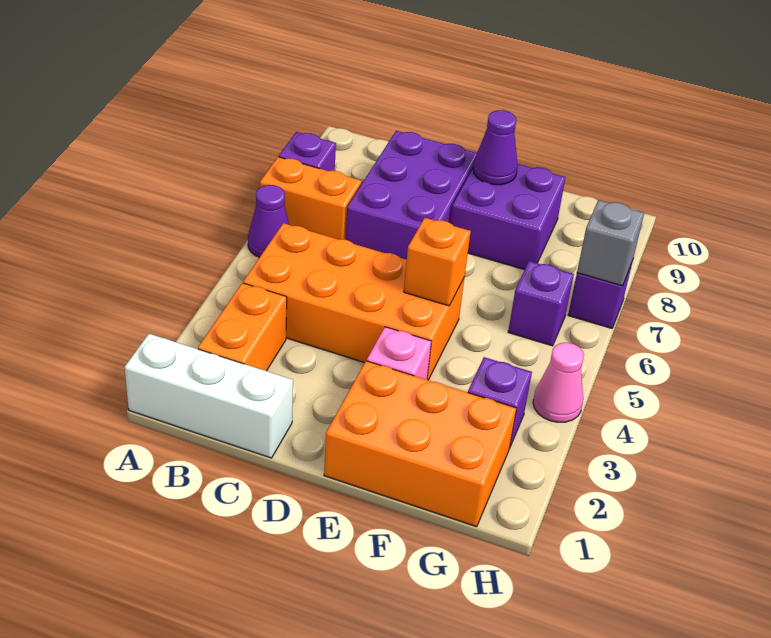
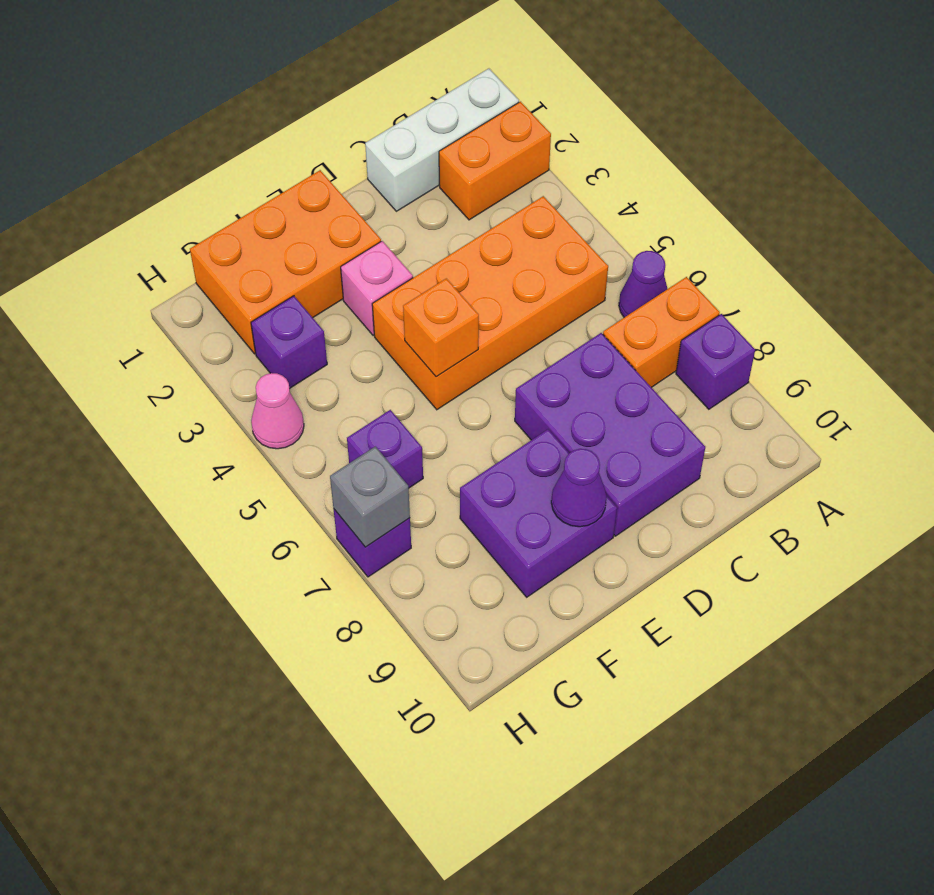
orange brick B2:B3 level 1 -> orange brick A2:B2 level 1

